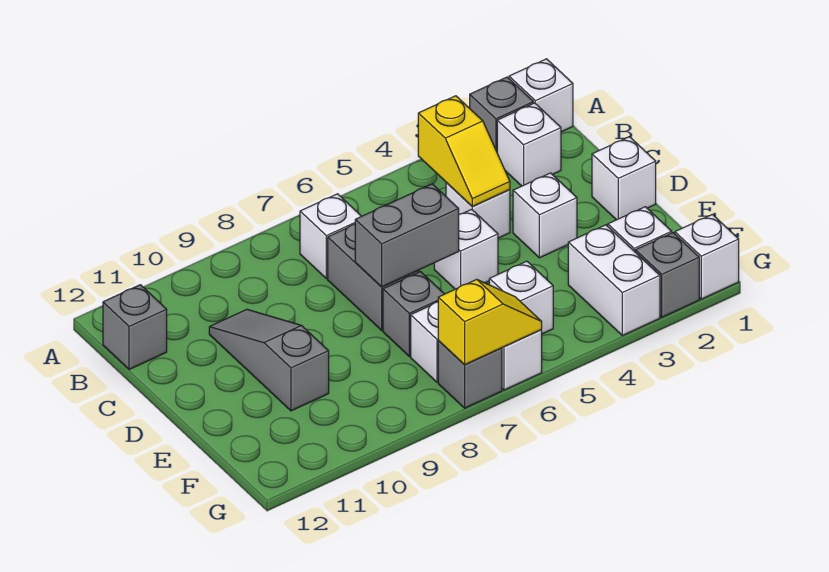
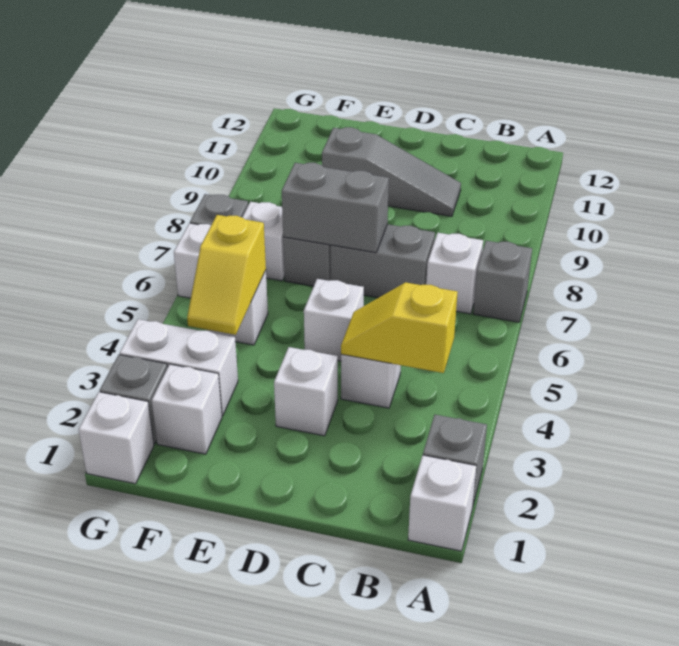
white brick B2 level 1 -> none
grey brick B12 level 1 -> grey brick A7 level 1
white brick D1 level 1 -> none
grey brick D6:D7 level 2 -> grey brick D7:E7 level 2
yellow slope G6:G7 level 2 top 7 -> yellow slope F4:F5 level 2 top 5

